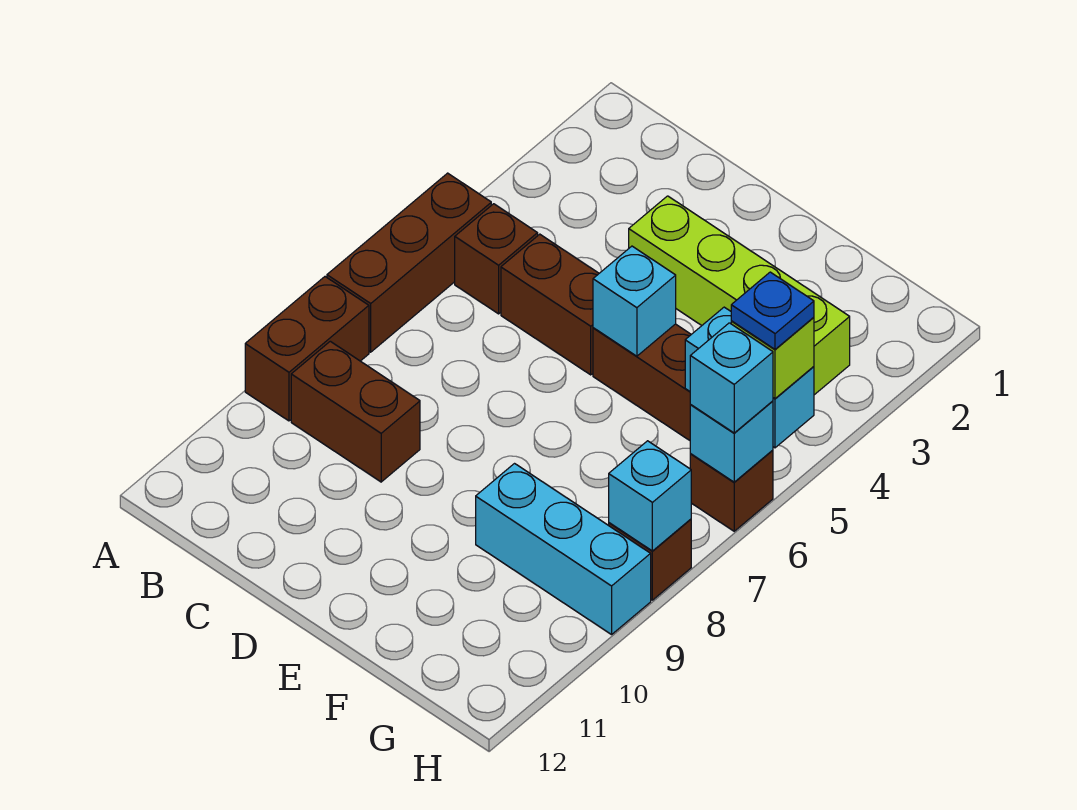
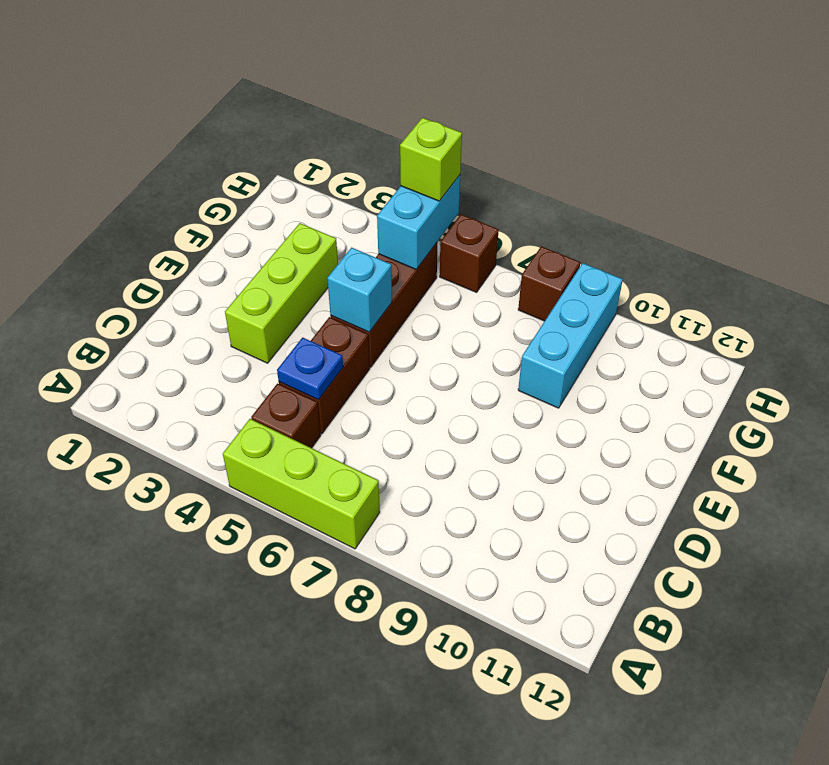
brown brick A5:A7 level 1 -> lime brick A5:A7 level 1
brown brick A8:A9 level 1 -> none
brown brick B9:C9 level 1 -> none
lime brick D3:G3 level 1 -> lime brick D3:F3 level 1
blue plate H5 level 4 -> blue plate C5 level 2
cyan brick H6 level 2 -> none
cyan brick H6 level 3 -> none
cyan brick H8 level 2 -> none

